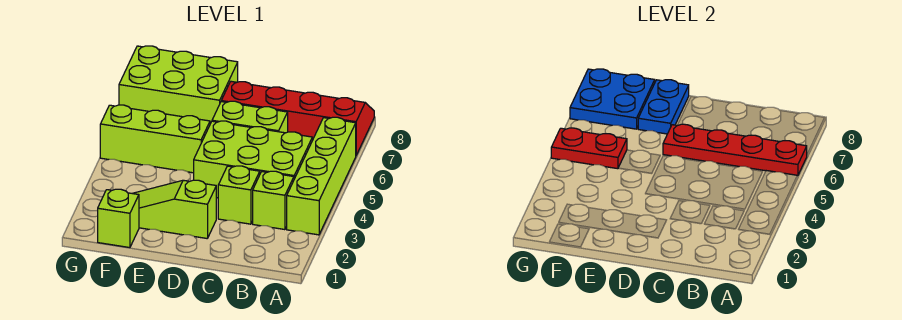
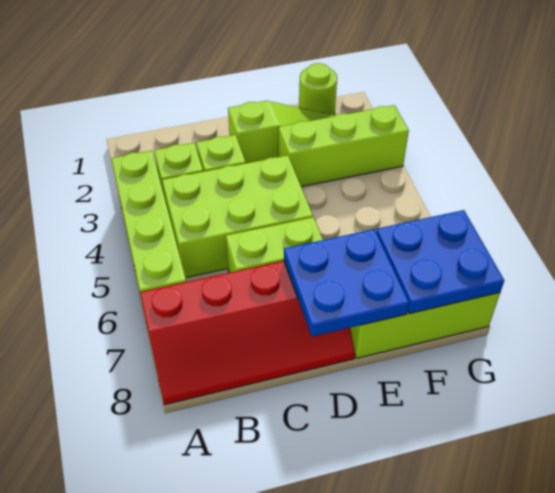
red plate A6:D6 level 2 -> none
lime brick E5:G5 level 1 -> lime brick E3:G3 level 1
blue plate E7:E8 level 2 -> blue plate D7:E8 level 2
lime brick F1 level 1 -> lime round brick F1 level 1
red plate F5:G5 level 2 -> none

